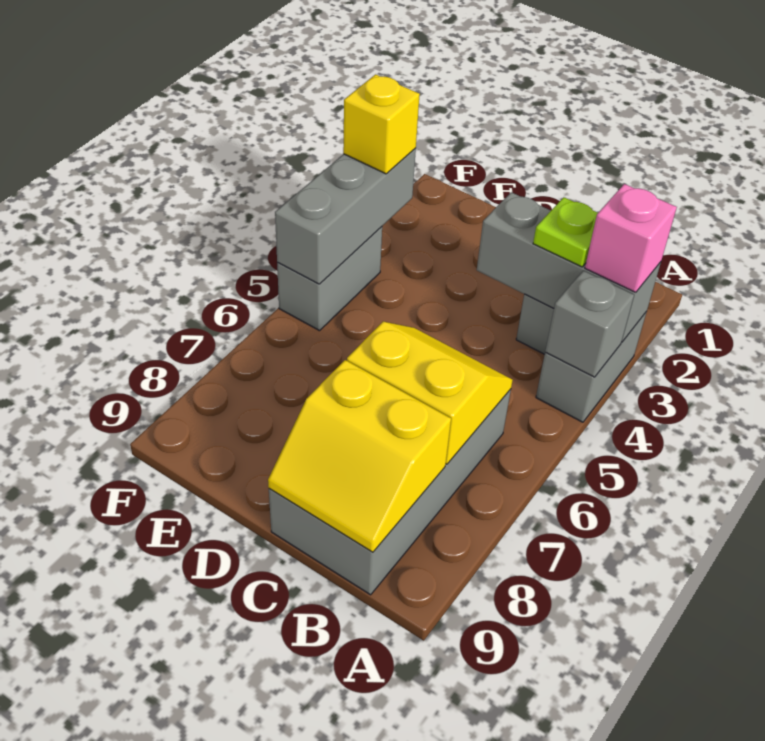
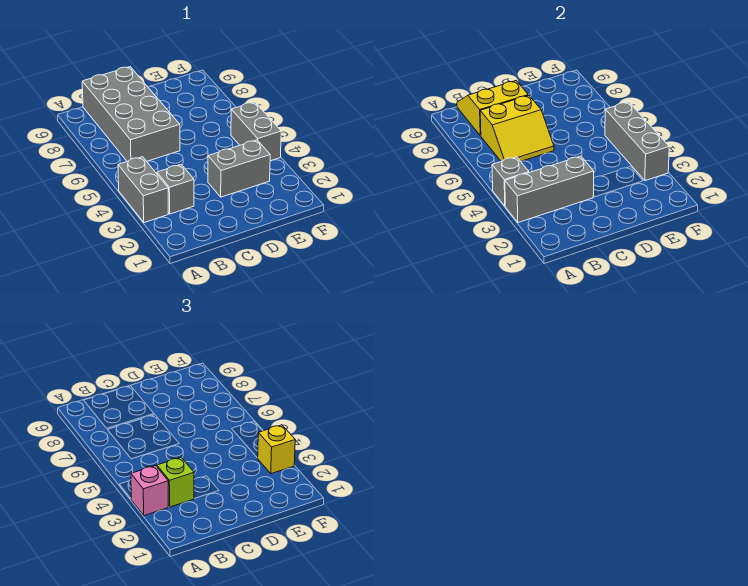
lime plate B3 level 3 -> lime brick B3 level 3
none -> grey brick D3:E3 level 1

